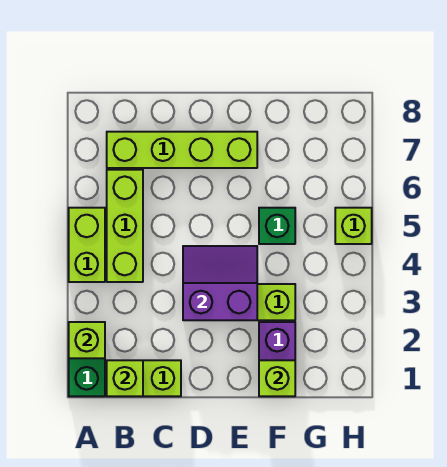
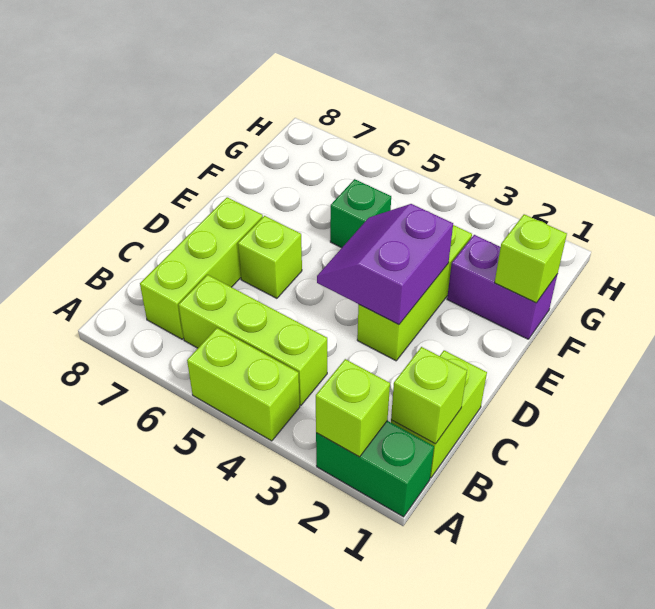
lime brick B7:E7 level 1 -> lime brick B7:D7 level 1
lime brick H5 level 1 -> lime brick D6 level 1

